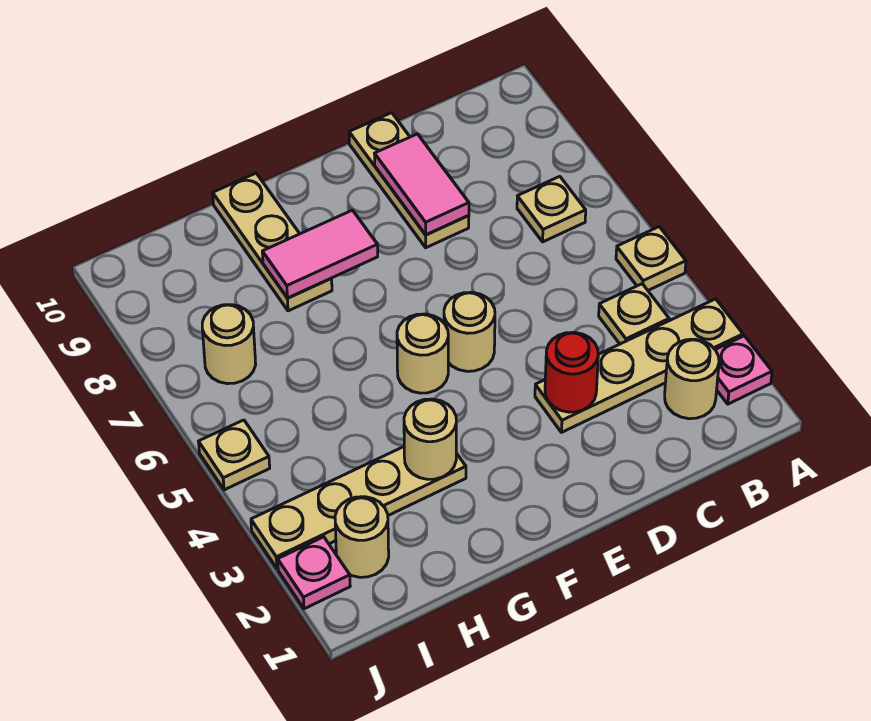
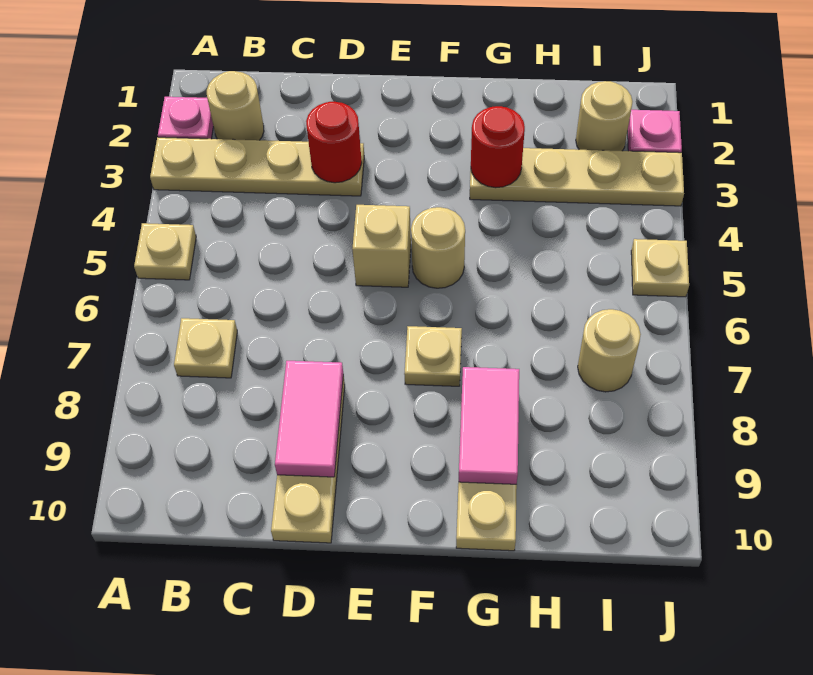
tan plate B4 level 1 -> tan plate F7 level 1
tan round brick E5 level 1 -> tan brick E5 level 1
pink tile F8:G8 level 2 -> pink tile G8:G9 level 2
tan round brick G3 level 2 -> red round brick G3 level 2

